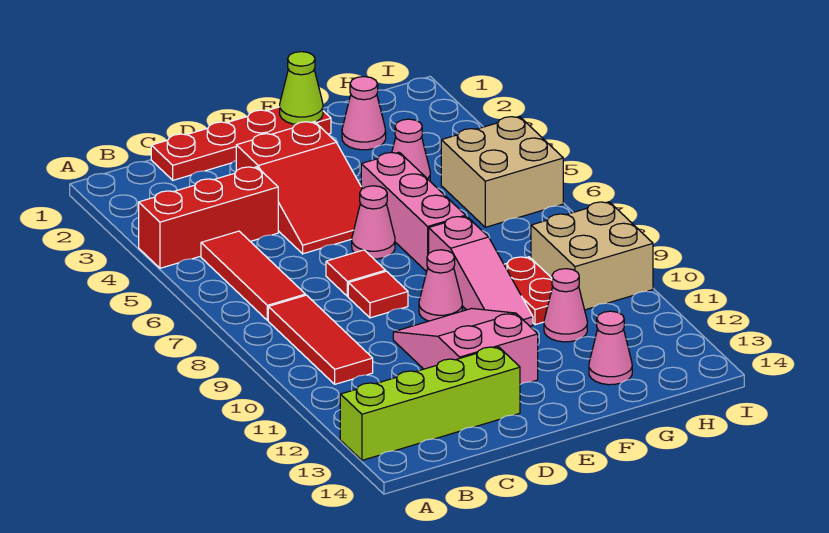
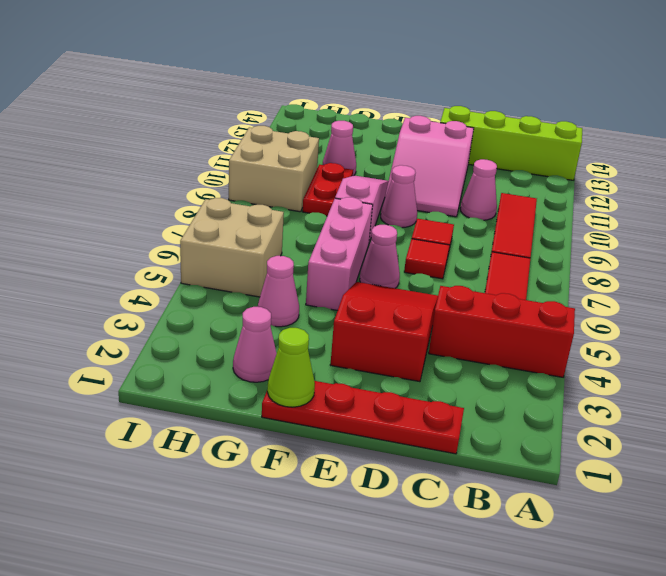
pink cone G13 level 1 -> pink cone C10 level 1

